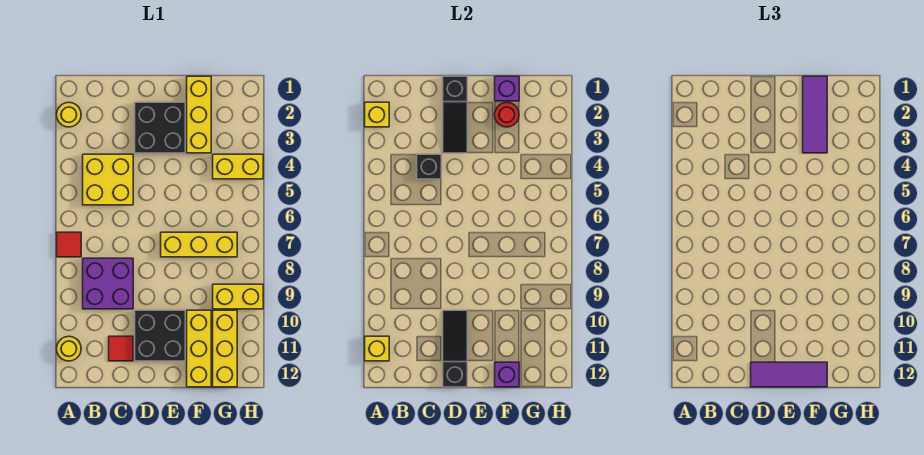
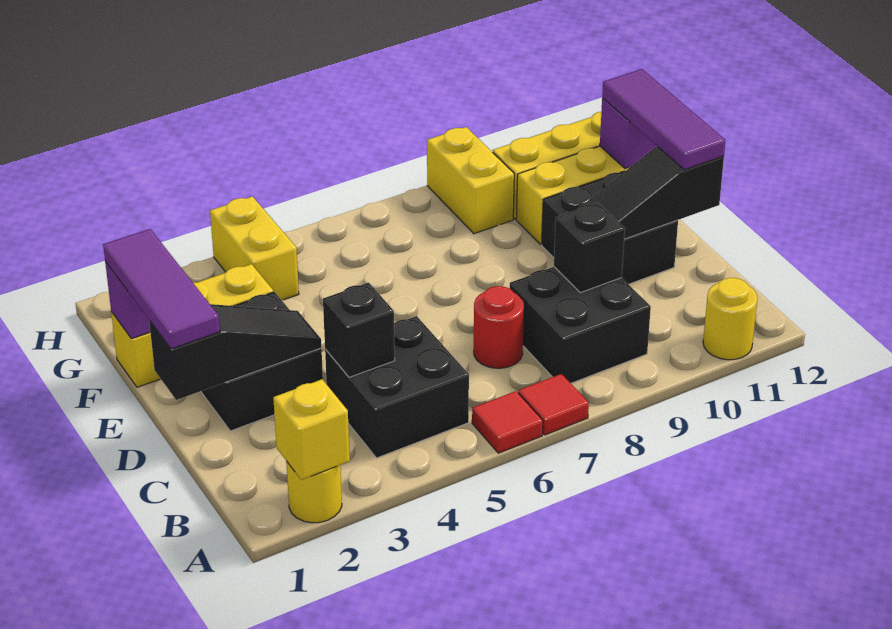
yellow brick A11 level 2 -> none
yellow brick B4:C5 level 1 -> black brick B4:C5 level 1
purple brick B8:C9 level 1 -> black brick B8:C9 level 1
none -> black brick C9 level 2
red tile C11 level 1 -> red tile A6 level 1
yellow brick E7:G7 level 1 -> none
purple tile F1:F3 level 3 -> purple tile D1:F1 level 3
red round brick F2 level 2 -> red round brick C7 level 1

